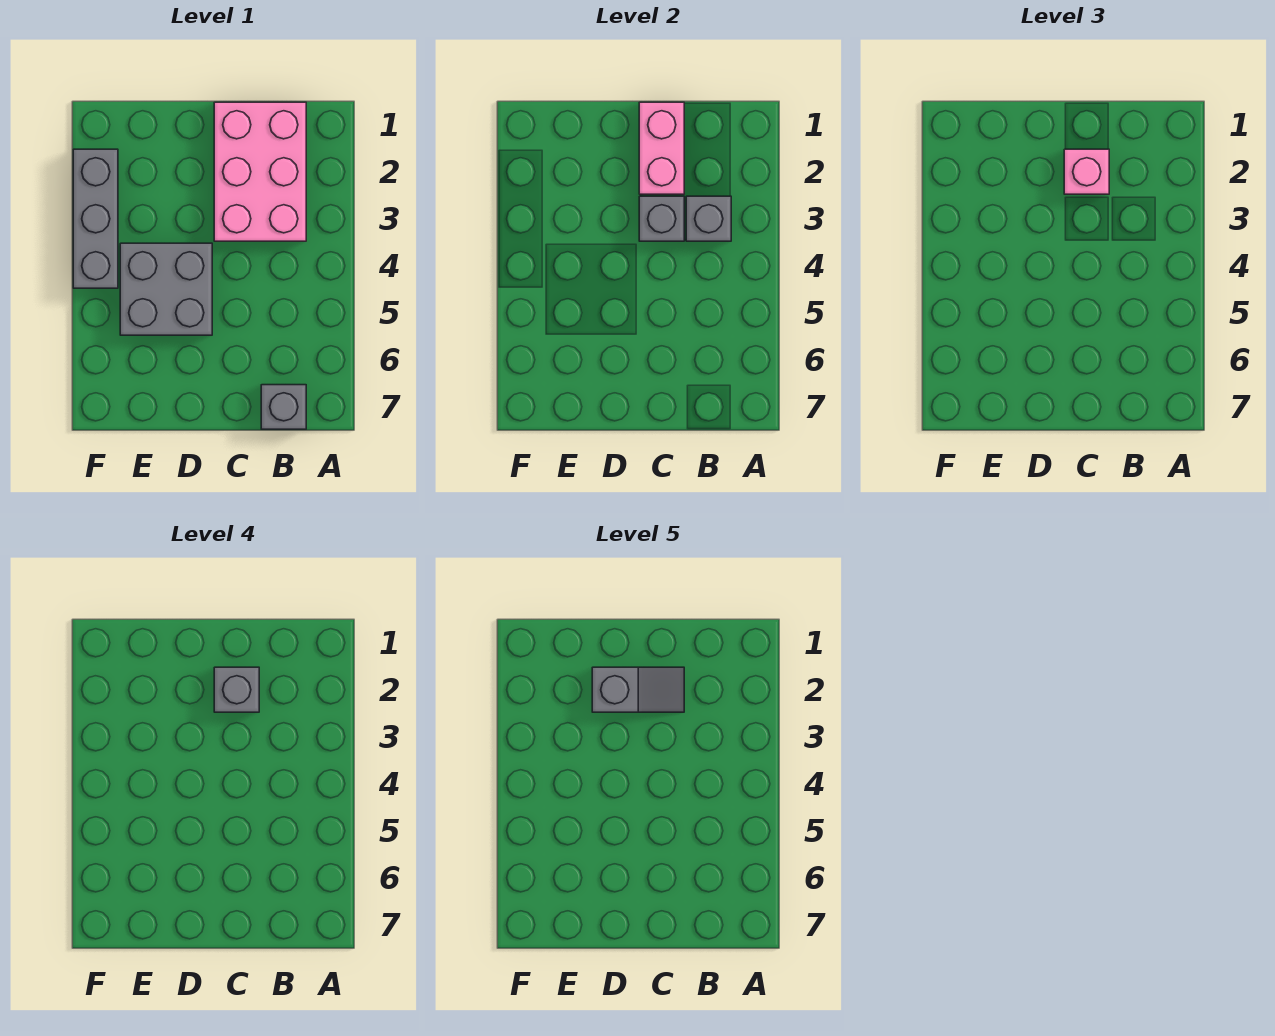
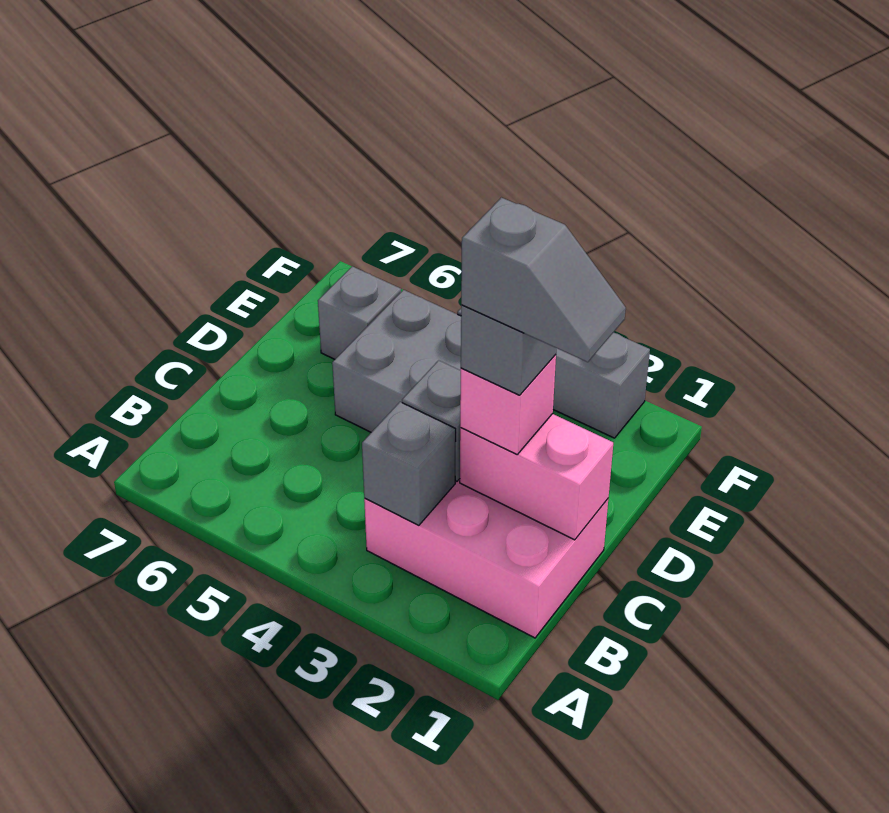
grey brick B7 level 1 -> grey brick E6 level 1
grey slope C2:D2 level 5 top D -> grey slope C1:C2 level 5 top 2

